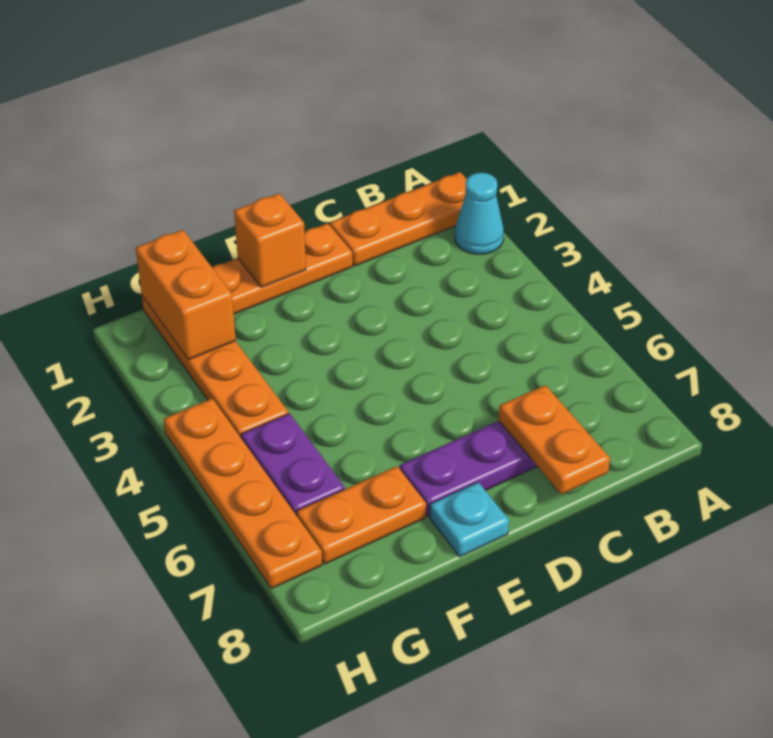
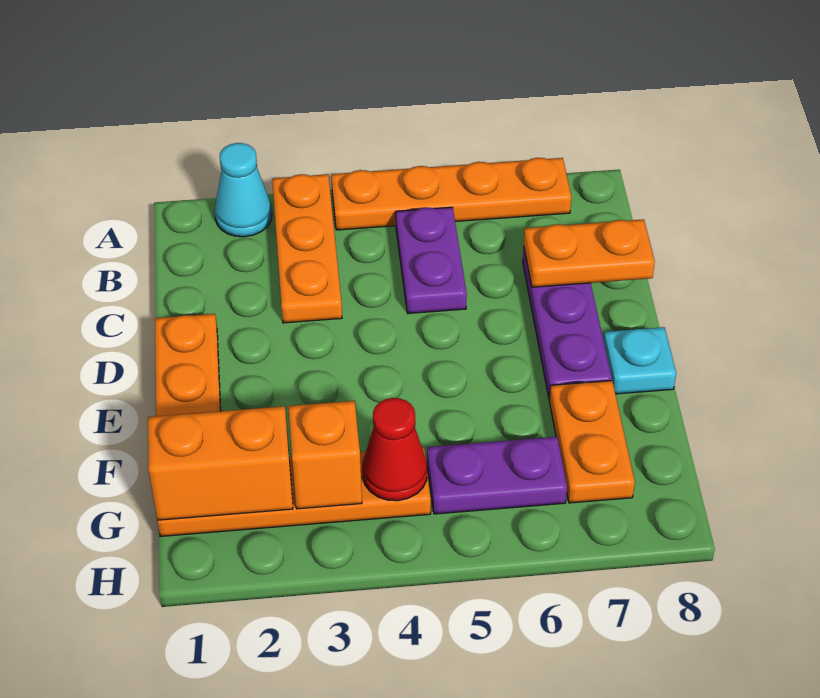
orange plate A1:C1 level 1 -> orange plate A3:C3 level 1
none -> purple plate B5:C5 level 1
orange brick E1 level 2 -> orange brick G3 level 2
none -> red cone G4 level 2
orange plate H4:H7 level 1 -> orange plate A4:A7 level 1

